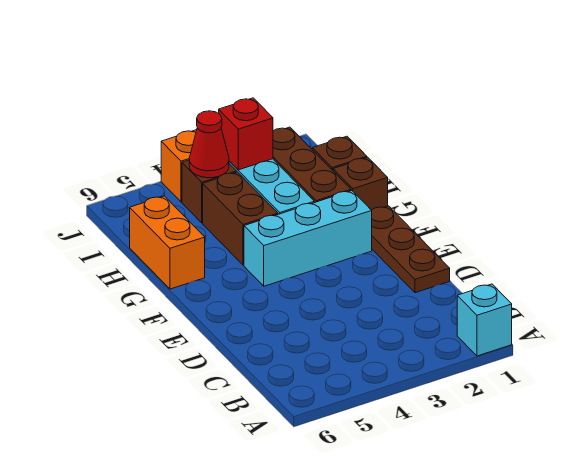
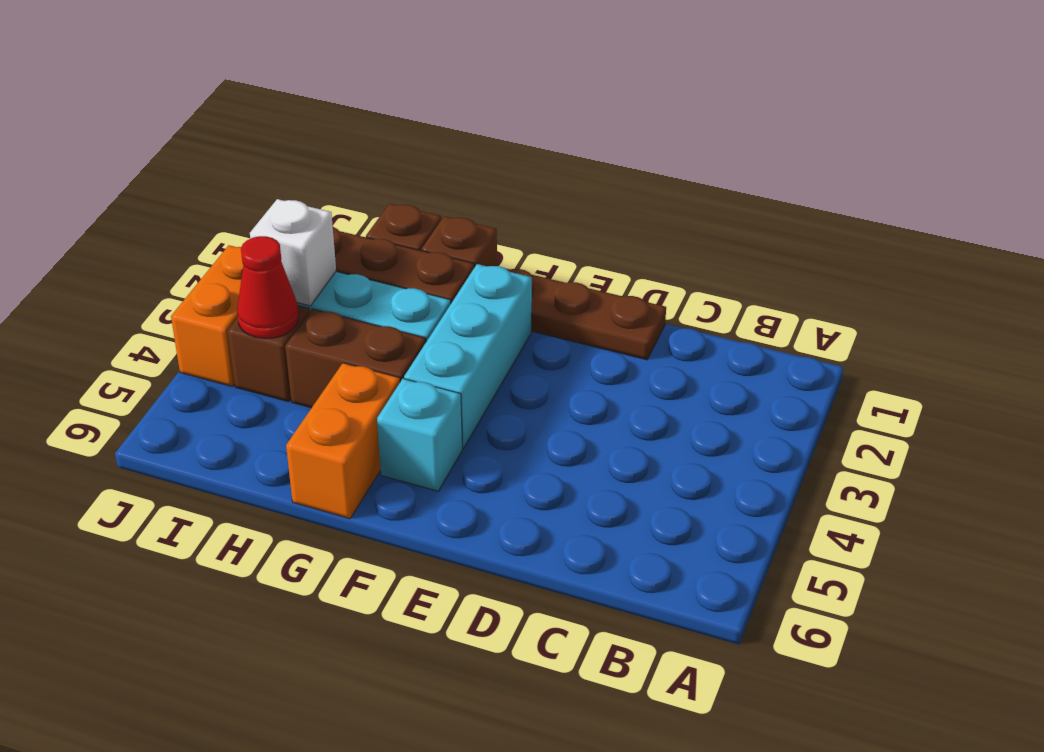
cyan brick A1 level 1 -> cyan brick F5 level 1
orange brick G6:H6 level 1 -> orange brick G5:G6 level 1
red brick I3 level 2 -> white brick I3 level 2

